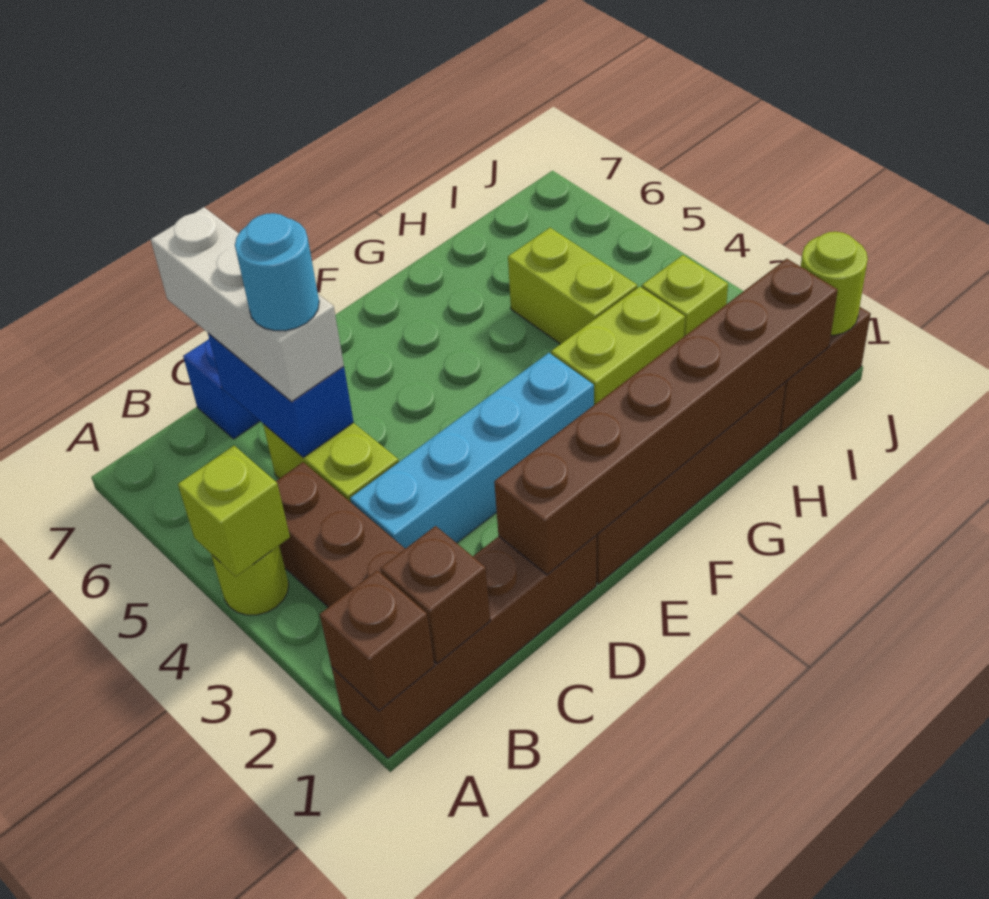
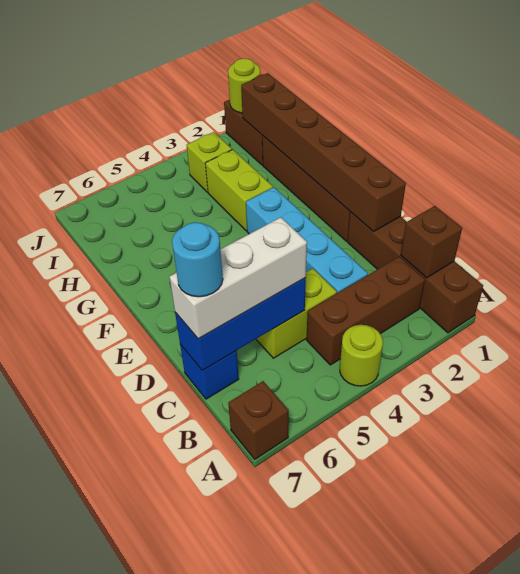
brown brick A1 level 2 -> brown brick A7 level 1
lime brick A4 level 2 -> none
blue brick C5:C6 level 2 -> blue brick C5:C7 level 2
cyan round brick C5 level 4 -> cyan round brick C7 level 4
lime brick H4:H5 level 1 -> none

